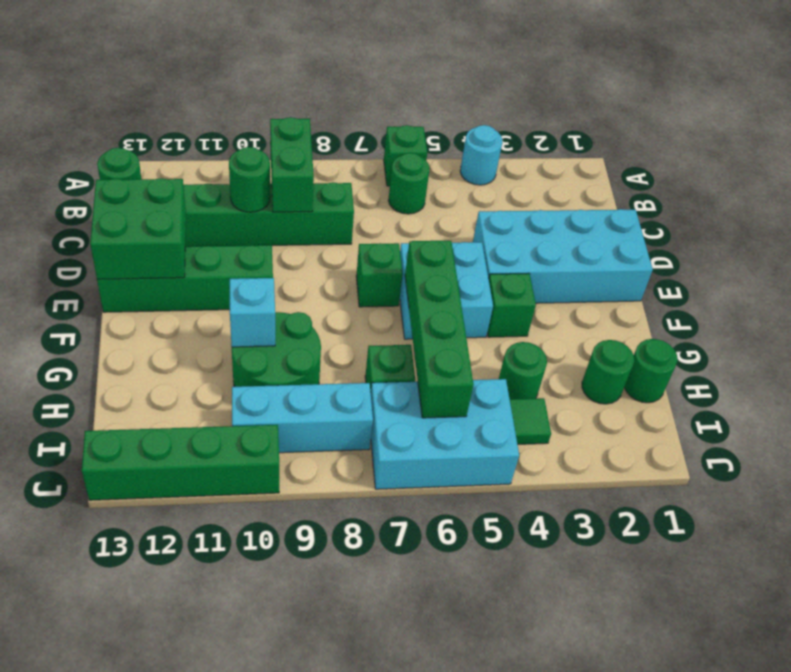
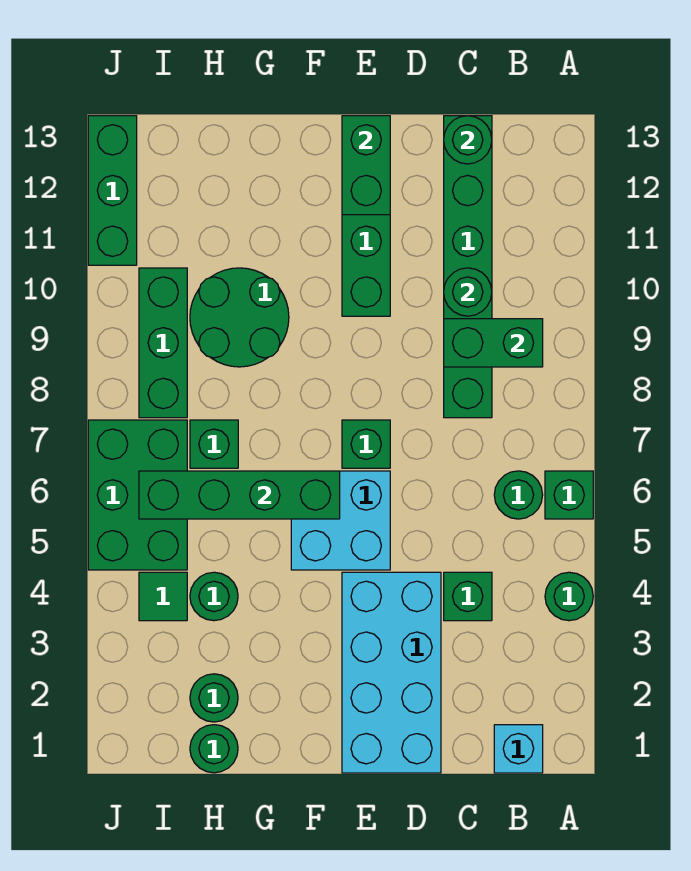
cyan round brick A4 level 1 -> green round brick A4 level 1
green brick D12:E13 level 2 -> green brick E12:E13 level 2
green brick F4 level 1 -> green brick C4 level 1
cyan brick G10 level 2 -> cyan brick B1 level 1
cyan brick I5:J7 level 1 -> green brick I5:J7 level 1
cyan brick I8:I10 level 1 -> green brick I8:I10 level 1
green brick J10:J13 level 1 -> green brick J11:J13 level 1

